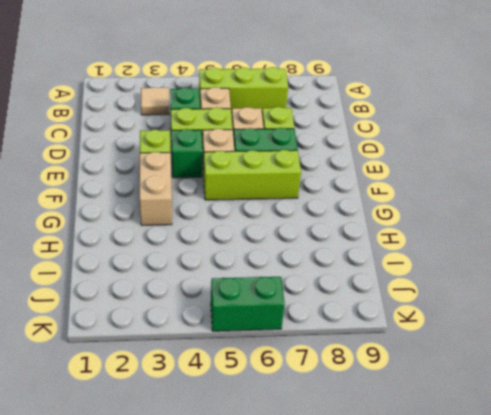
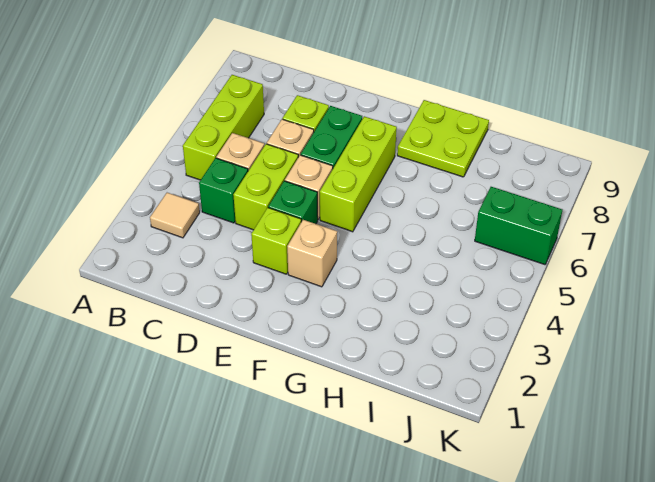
tan brick F3:G3 level 1 -> tan brick F3 level 1
none -> lime plate G8:H9 level 1
green brick K5:K6 level 1 -> green brick J6:K6 level 1

